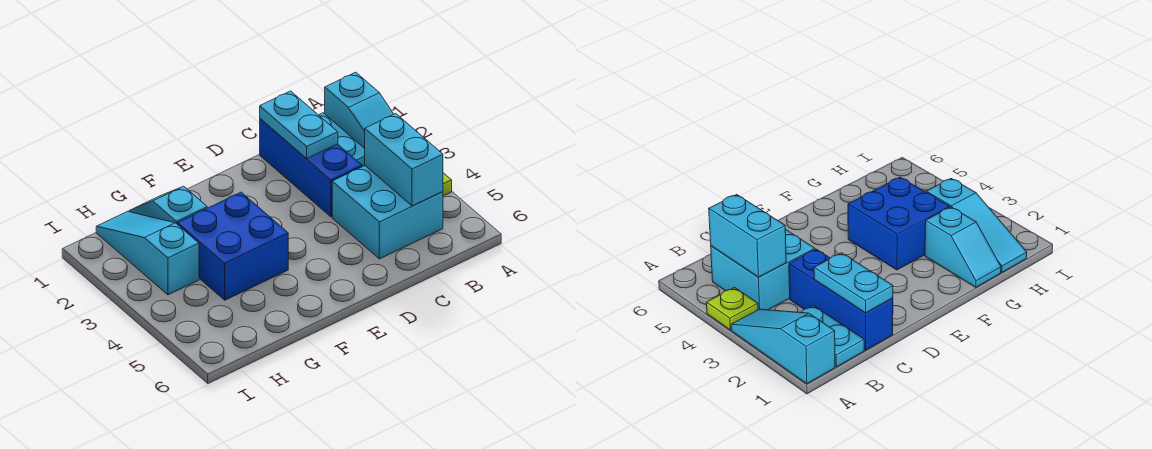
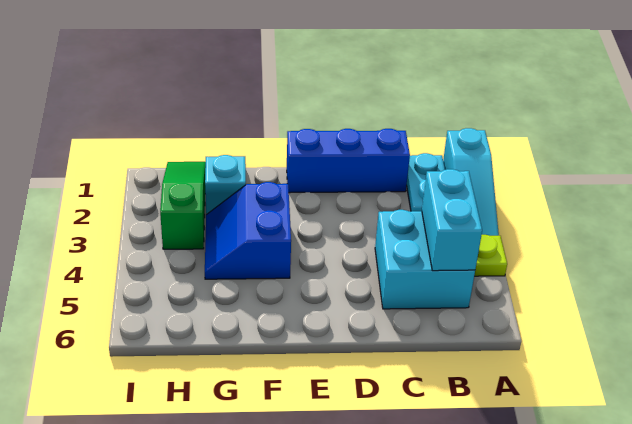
blue brick C1:C3 level 1 -> blue brick C1:E1 level 1
cyan plate C1:C2 level 2 -> none
blue brick F3:G4 level 1 -> blue slope F3:G4 level 1 top F
cyan slope H1:H3 level 1 top 3 -> green slope H1:H3 level 1 top 3

